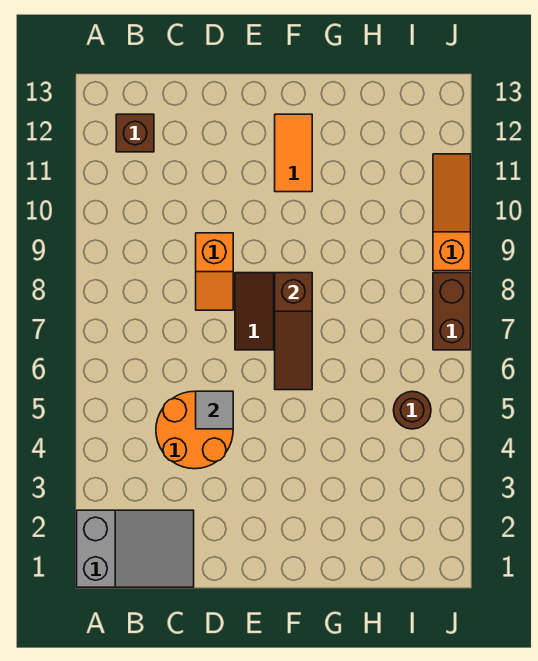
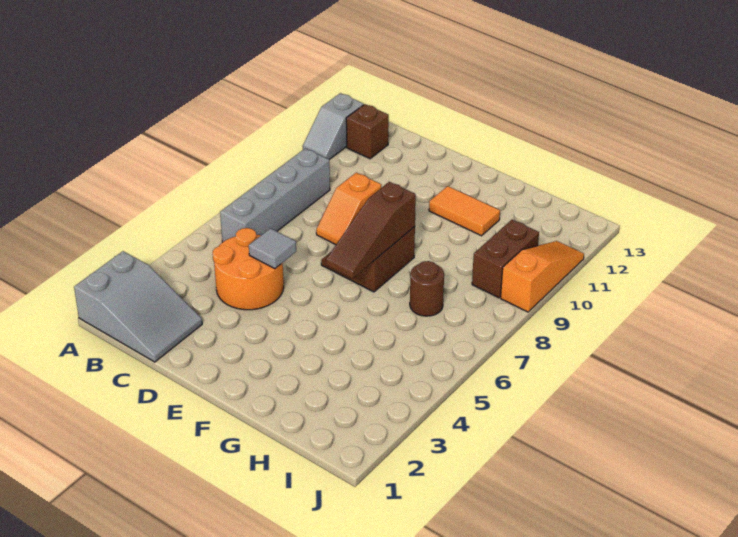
none -> grey slope A11:A12 level 1 top 12
none -> grey brick B6:B9 level 1
orange tile F11:F12 level 1 -> orange tile F11:G11 level 1
brown round brick I5 level 1 -> brown round brick H7 level 1
brown brick J7:J8 level 1 -> brown brick I9:I10 level 1

